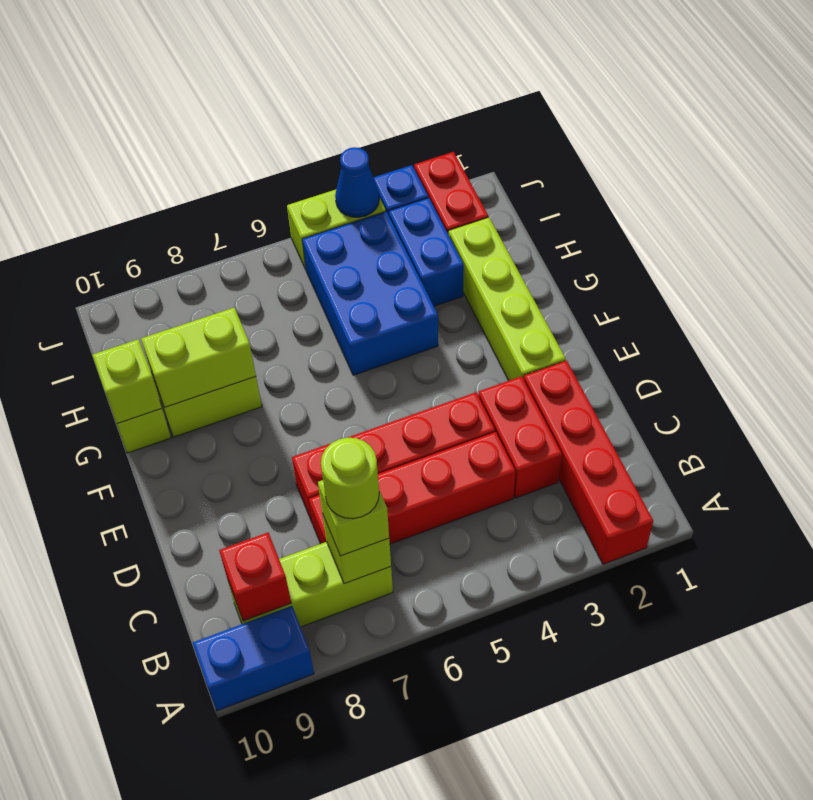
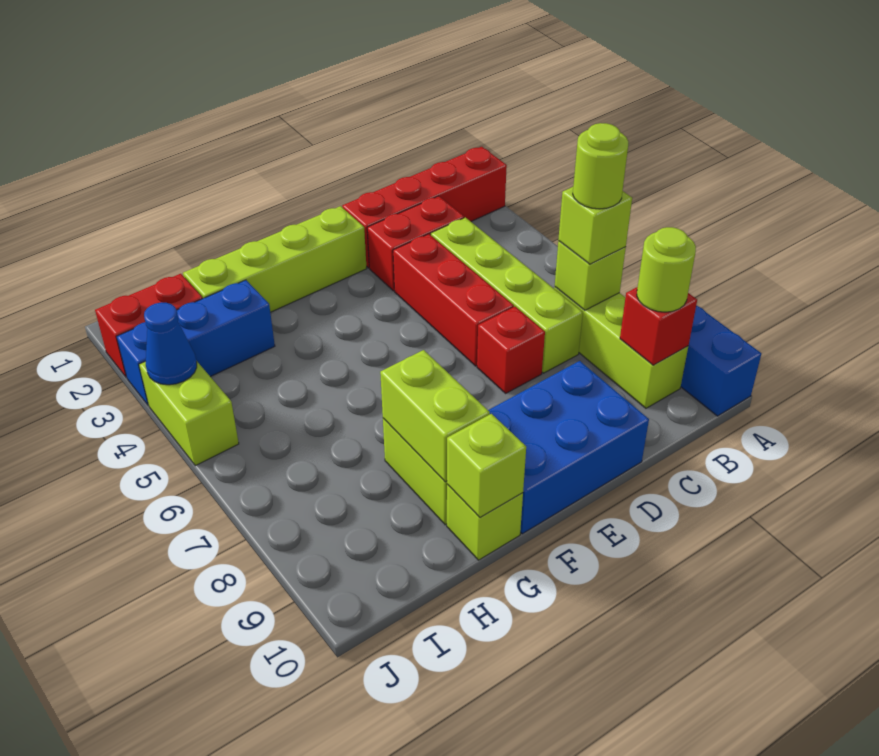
none -> lime round brick B9 level 3
red brick C4:C7 level 1 -> lime brick C4:C7 level 1
blue brick G4:I5 level 1 -> blue brick D9:F10 level 1

